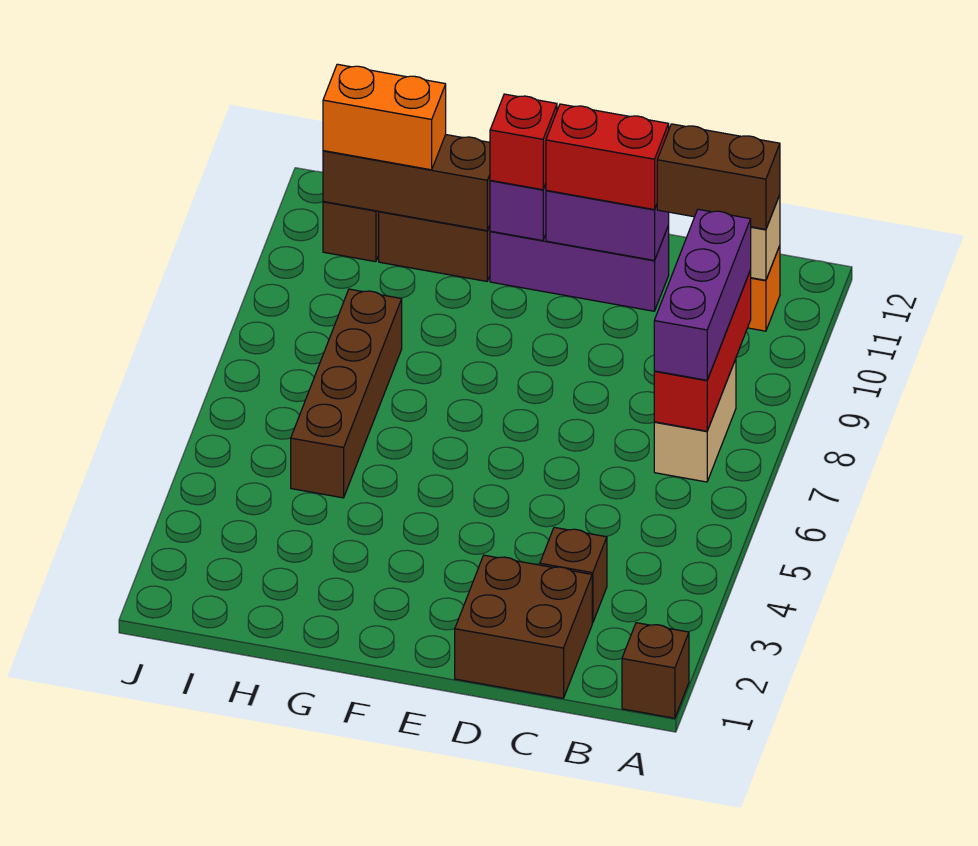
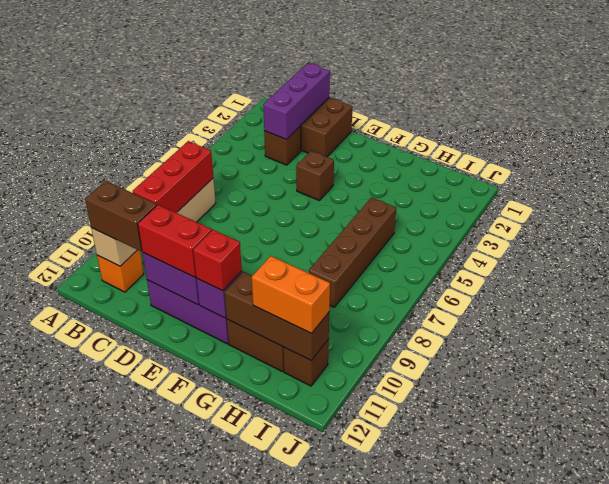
brown brick A1 level 1 -> brown brick E4 level 1
purple brick B7:B9 level 3 -> purple brick C1:C3 level 2

